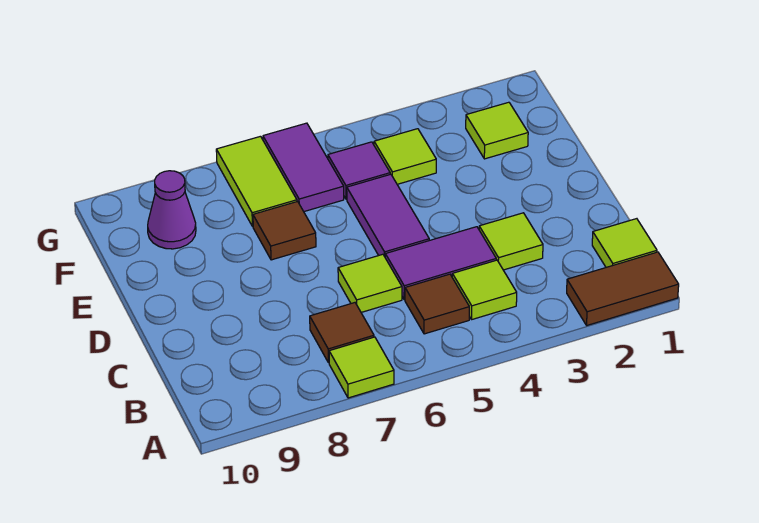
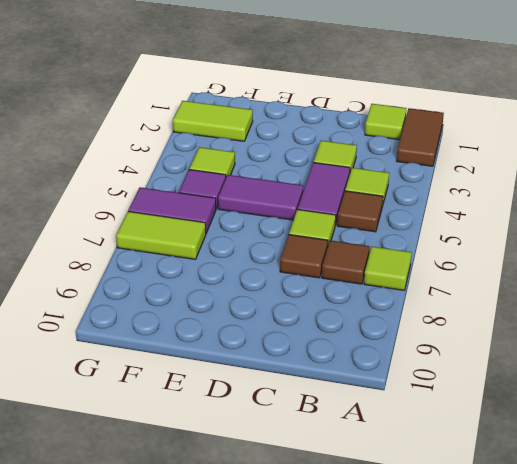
brown tile E7 level 1 -> brown tile C7 level 1
lime tile F2 level 1 -> lime tile F2:G2 level 1
purple cone F9 level 1 -> none

